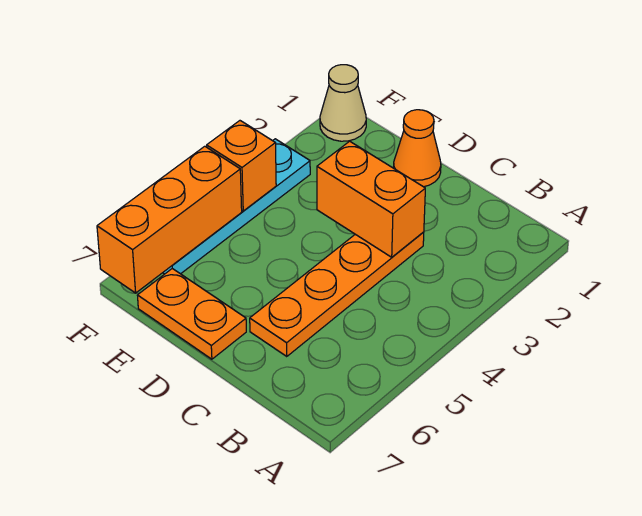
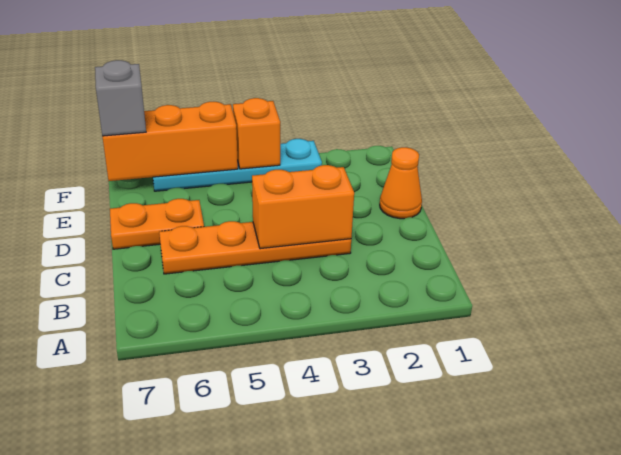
orange brick C3:D3 level 2 -> orange brick C3:C4 level 2
orange plate D7:E7 level 1 -> orange plate D6:D7 level 1
tan cone F1 level 1 -> none
none -> grey brick F7 level 3

